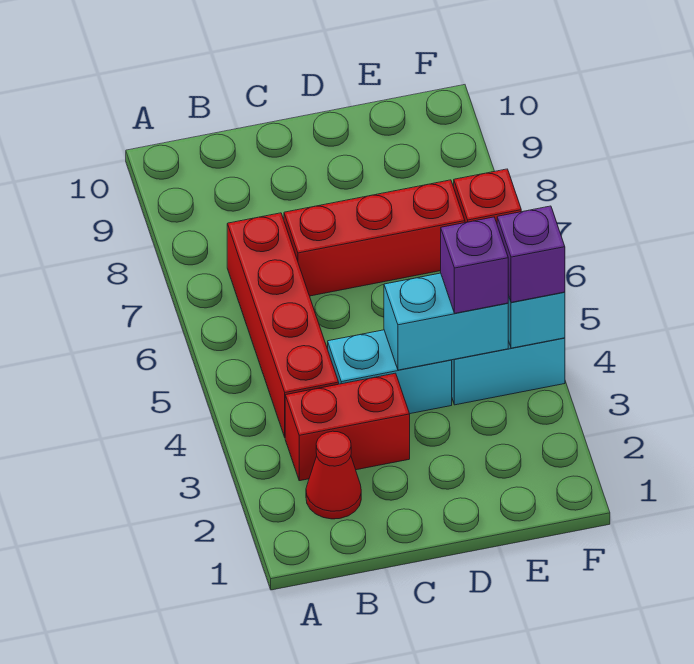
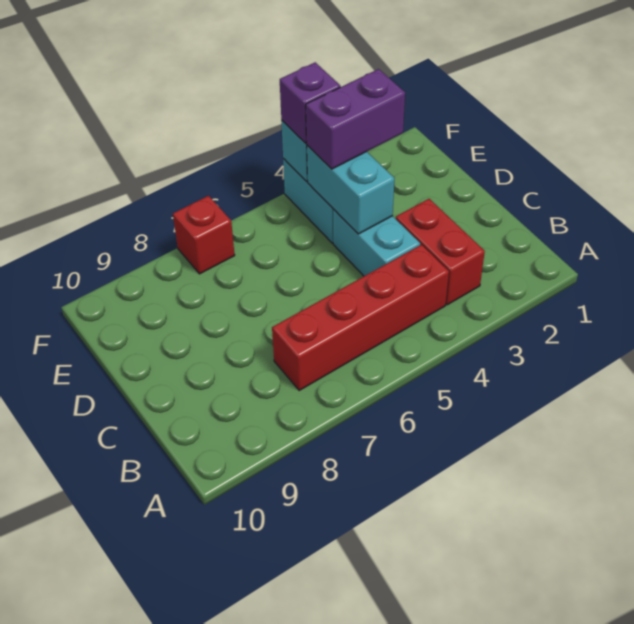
red cone B2 level 1 -> none
red brick C7:E7 level 1 -> none
purple brick E4 level 3 -> purple brick E3:E4 level 3

